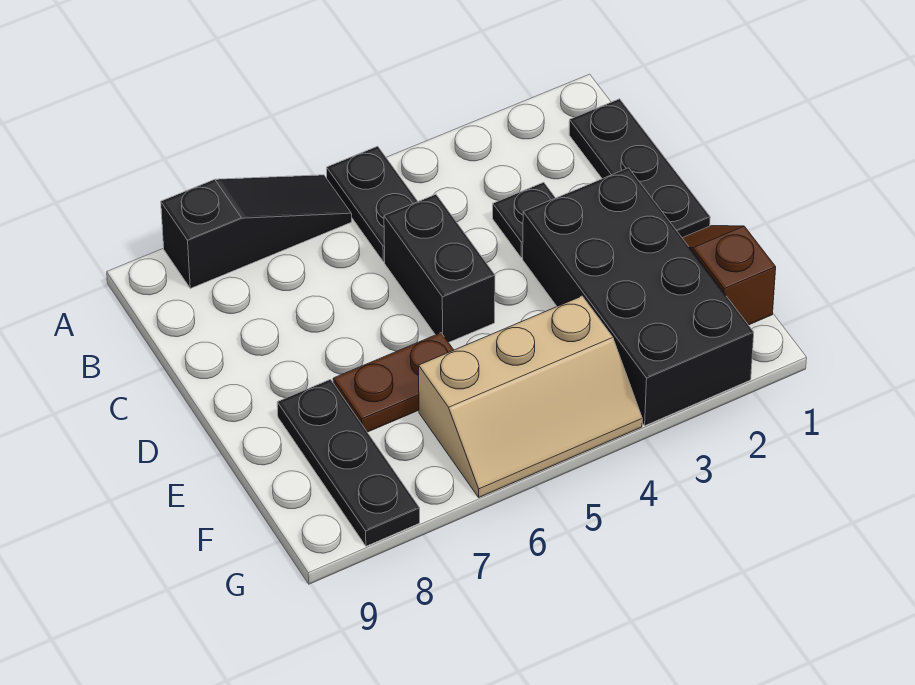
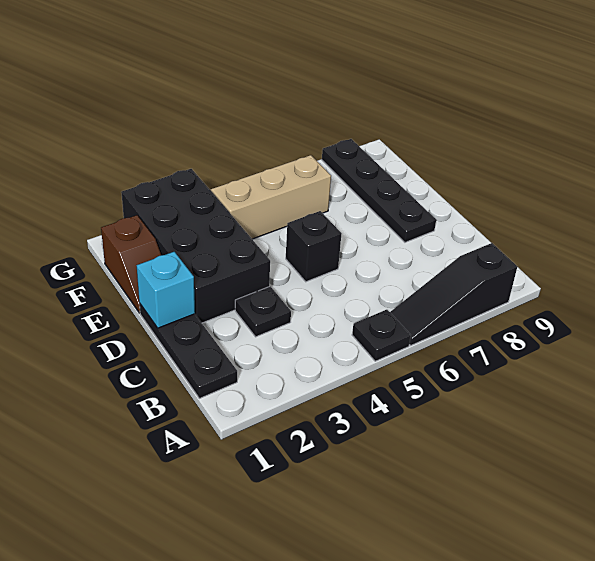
black plate A5:B5 level 1 -> black plate A5 level 1
black brick C5:D5 level 1 -> black brick D5 level 1
none -> cyan brick D1 level 2
brown plate E6:E7 level 1 -> none
black plate E8:G8 level 1 -> black plate D8:G8 level 1

